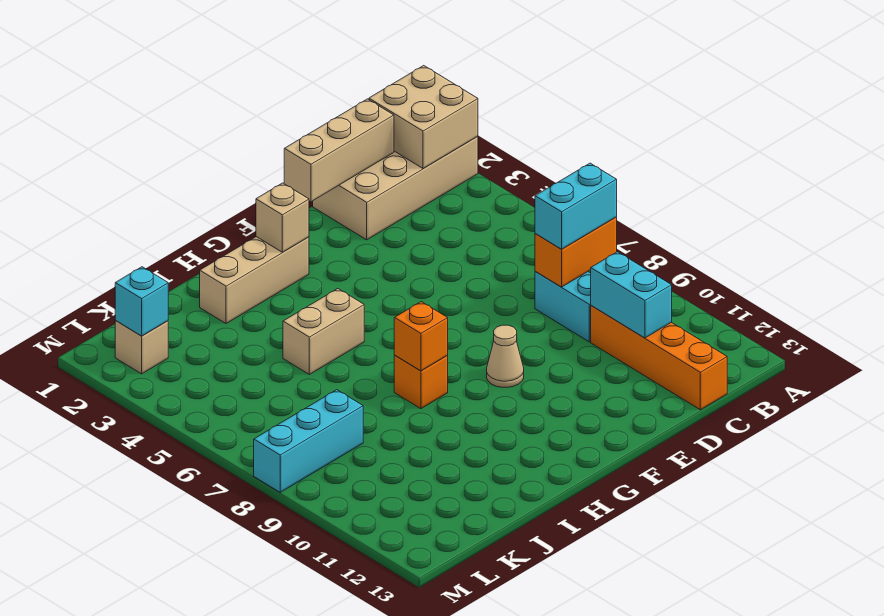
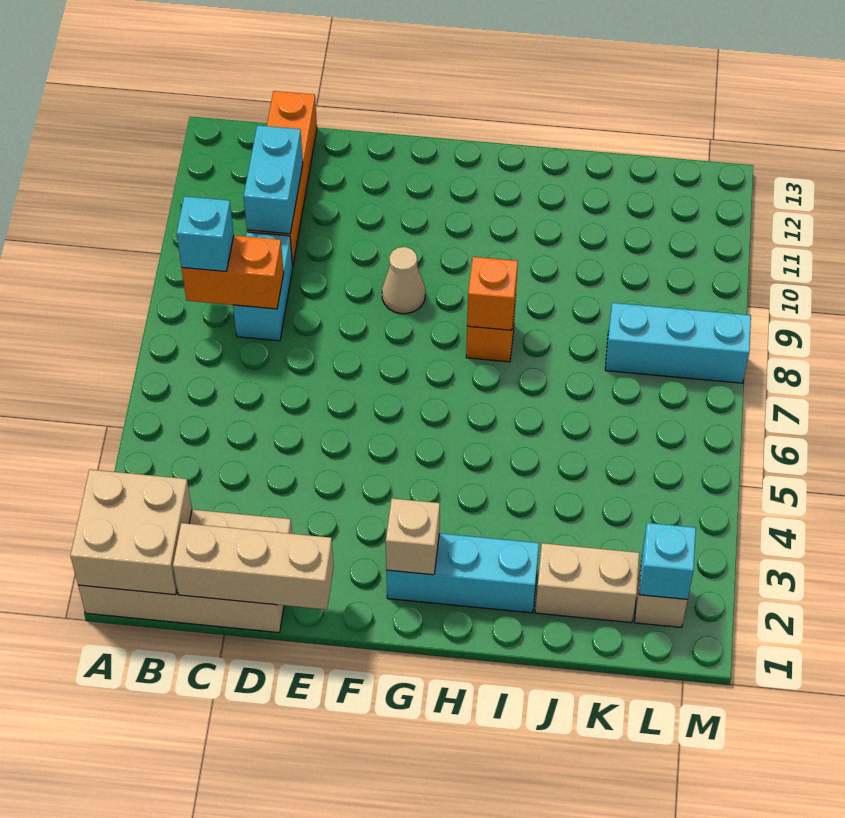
cyan brick B8:C8 level 3 -> cyan brick B8 level 3
tan brick G2:I2 level 1 -> cyan brick G2:I2 level 1
tan brick H5:I5 level 1 -> tan brick J2:K2 level 1

